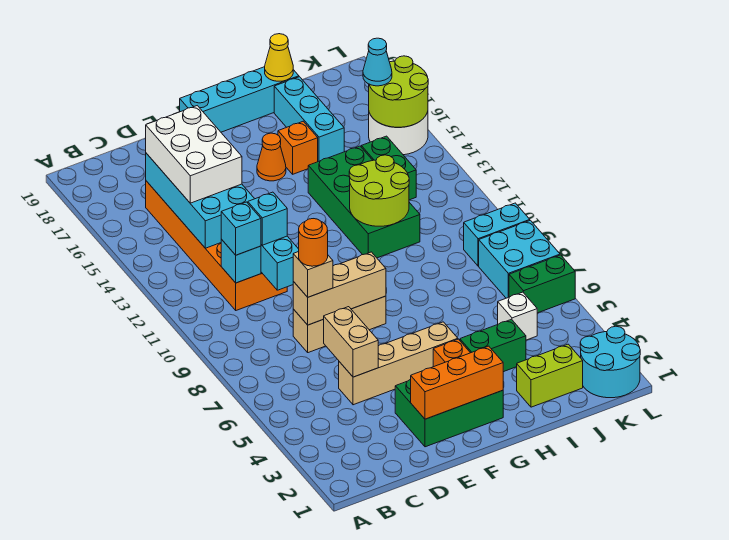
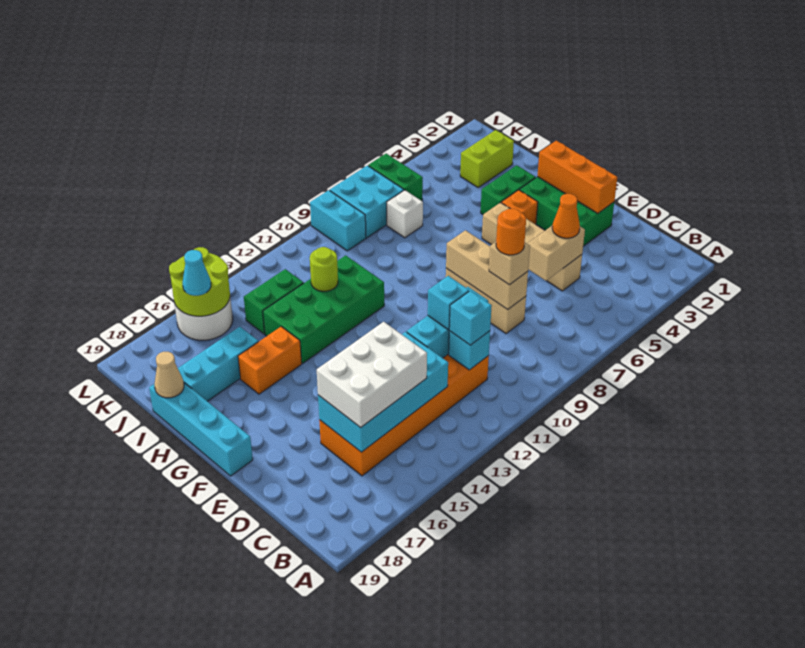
orange cone G16 level 1 -> orange cone D5 level 3
green brick H4:I4 level 1 -> green brick H3:H4 level 1
lime round brick H11:I12 level 2 -> lime round brick I12 level 2
orange brick H16 level 1 -> orange brick H15:H16 level 1
lime brick I2:J2 level 1 -> lime brick J2:J3 level 1
yellow cone I19 level 2 -> tan cone I19 level 2
white brick J5 level 1 -> white brick J7 level 1
cyan round brick K1:L2 level 1 -> none

